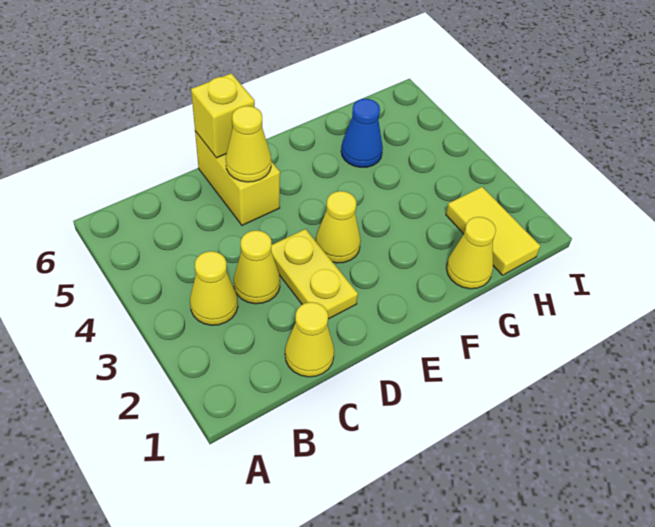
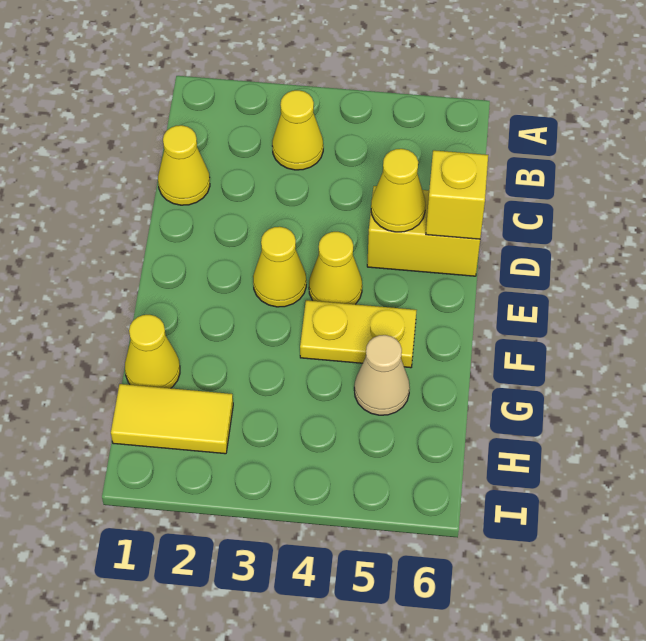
yellow cone C3 level 1 -> yellow cone E4 level 1
yellow plate D2:D3 level 1 -> yellow plate F4:F5 level 1
blue cone G5 level 1 -> tan cone G5 level 1

